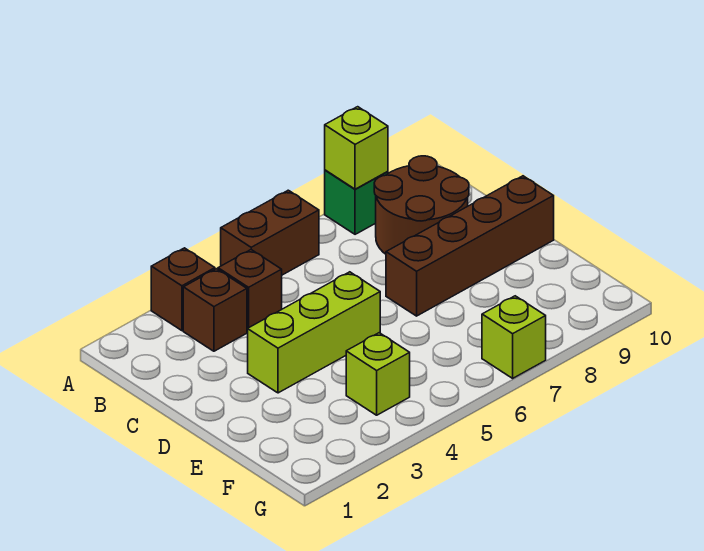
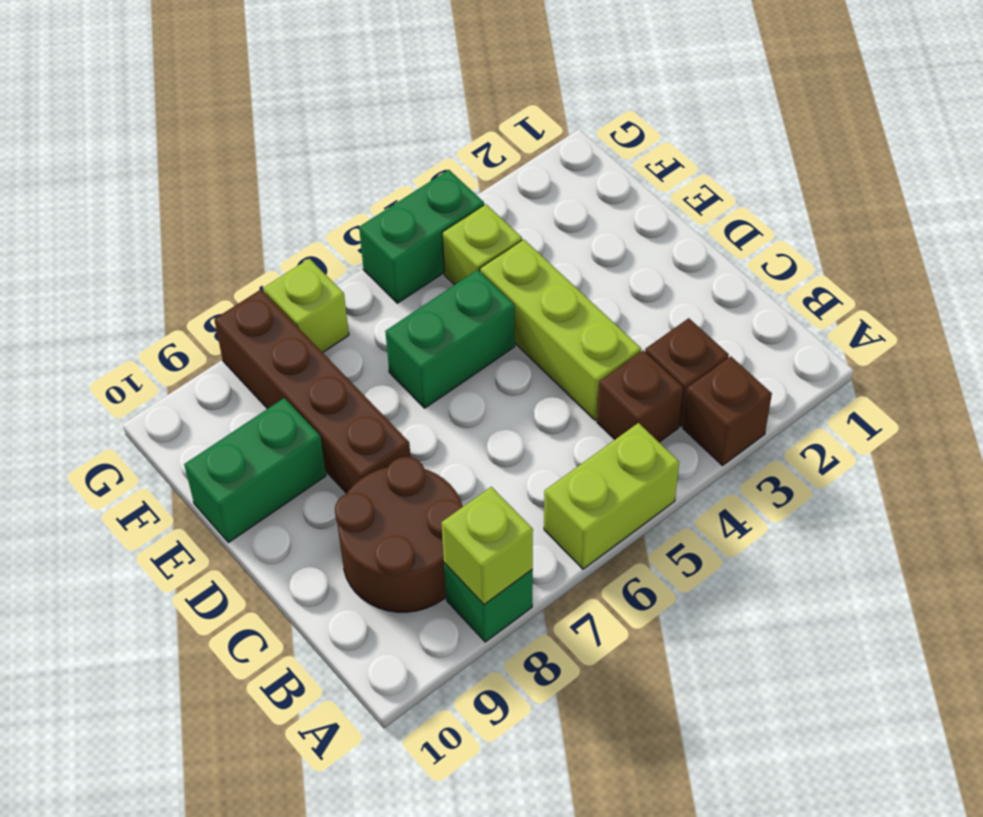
brown brick A5:A6 level 1 -> lime brick A5:A6 level 1
lime brick D3:D5 level 1 -> lime brick C4:E4 level 1
brown brick D7:D10 level 1 -> brown brick D8:G8 level 1
none -> green brick E5:E6 level 1
none -> green brick E9:E10 level 1
none -> green brick G4:G5 level 1

